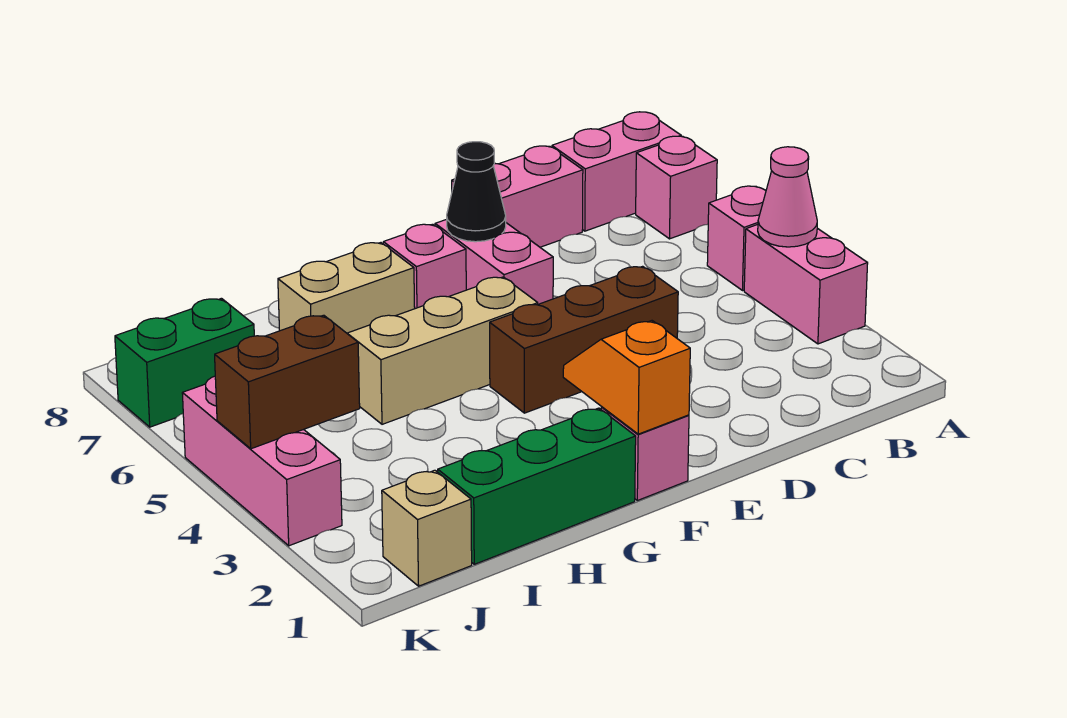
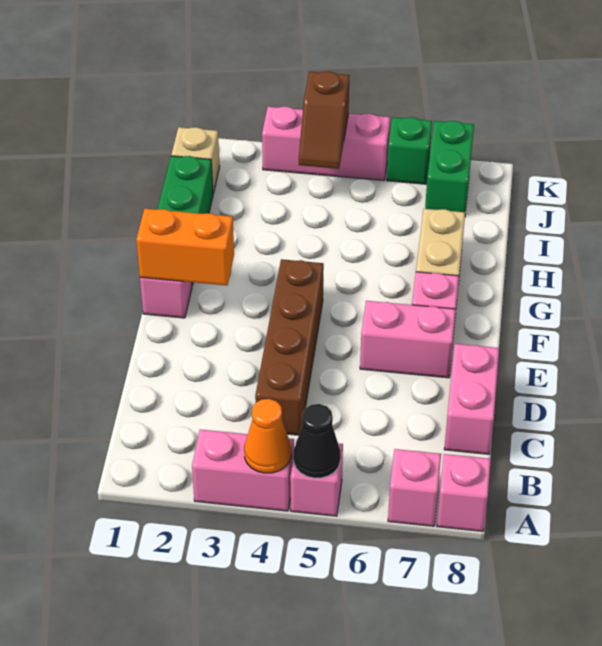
pink cone A4 level 2 -> orange cone A4 level 2
pink brick A8:B8 level 1 -> pink brick A8 level 1
brown brick D4:F4 level 1 -> brown brick C4:F4 level 1
black cone E7 level 2 -> black cone A5 level 2
orange slope F1:F2 level 2 top 1 -> orange brick F1:F2 level 2
tan brick F5:H5 level 1 -> none
brown brick J4:K4 level 2 -> brown slope J4:K4 level 2 top K
none -> green brick K6 level 1

